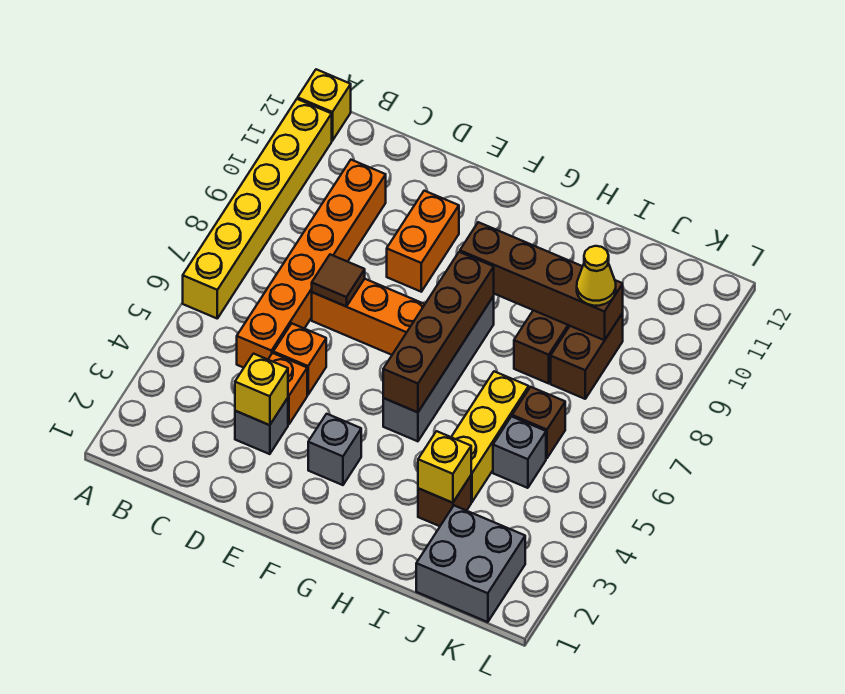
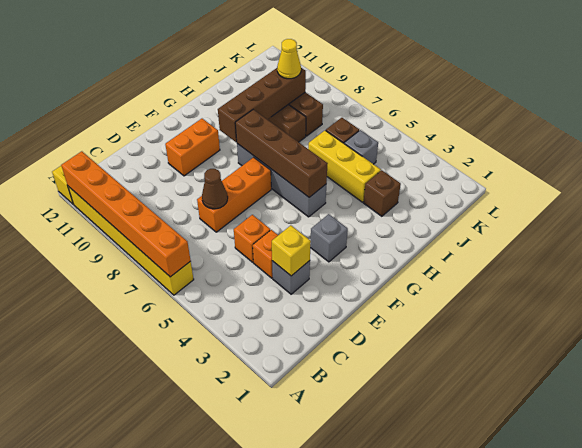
orange brick C5:C10 level 1 -> orange brick A6:A11 level 2
brown tile D7 level 2 -> brown cone D7 level 2
orange brick E9:E10 level 1 -> orange brick E10:F10 level 1
yellow brick I3 level 2 -> none
grey brick J1:K2 level 1 -> none

